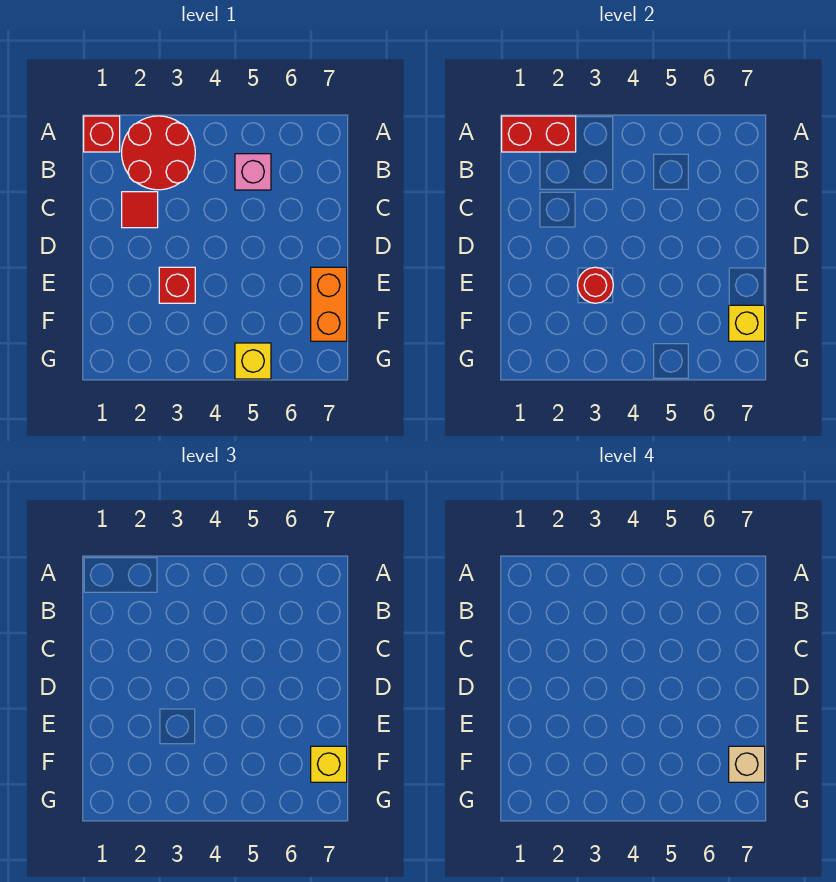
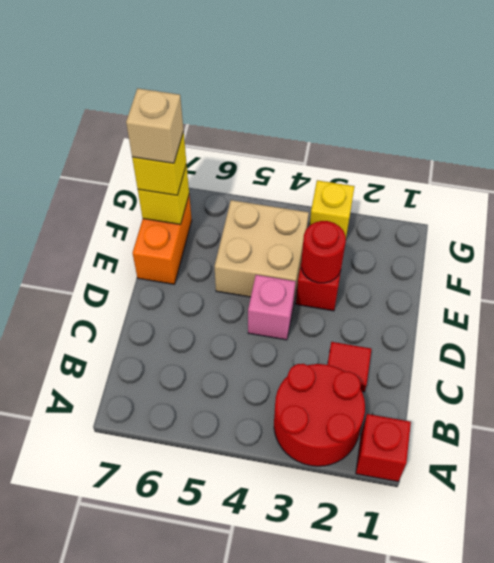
red brick A1:A2 level 2 -> none
pink brick B5 level 1 -> pink brick D4 level 1
none -> tan brick E4:F5 level 1
yellow brick G5 level 1 -> yellow brick G3 level 1

